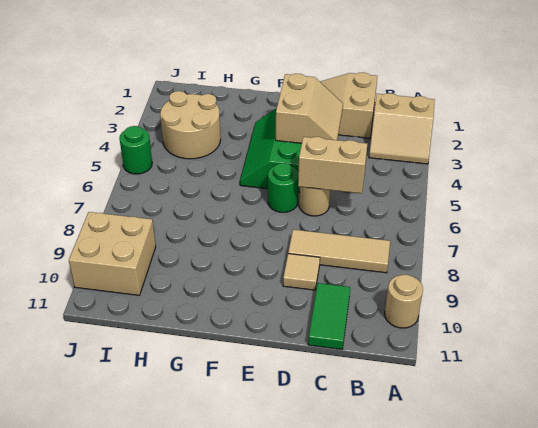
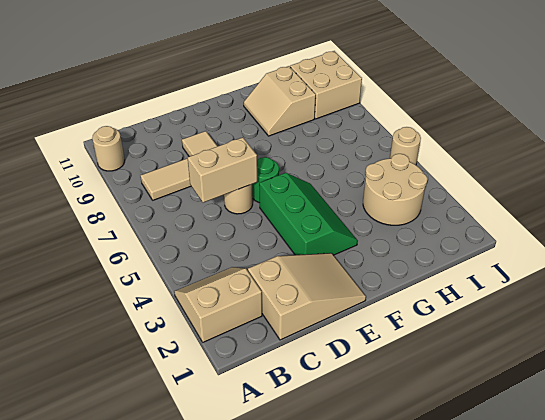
green tile C10:C11 level 1 -> none
tan slope D3:E4 level 2 top E -> tan slope G9:H10 level 1 top H
green round brick J5 level 1 -> tan round brick J5 level 1

